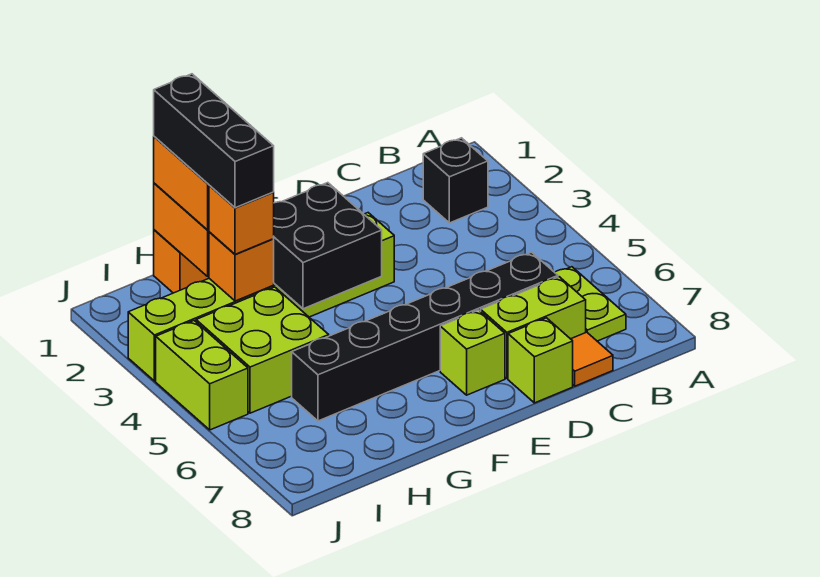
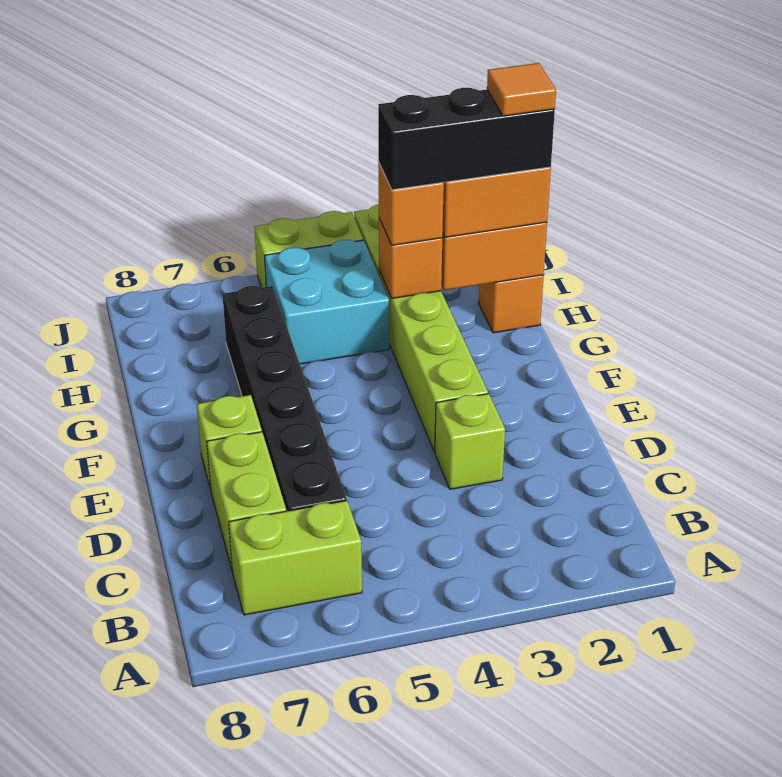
black brick B2 level 1 -> none
lime plate B6:B7 level 1 -> lime brick B6:B7 level 1
orange tile C8 level 1 -> orange tile H1 level 5
lime brick D8 level 1 -> lime brick D3 level 1
black brick F3:G4 level 2 -> none
lime brick H4:I5 level 1 -> cyan brick H4:I5 level 1

